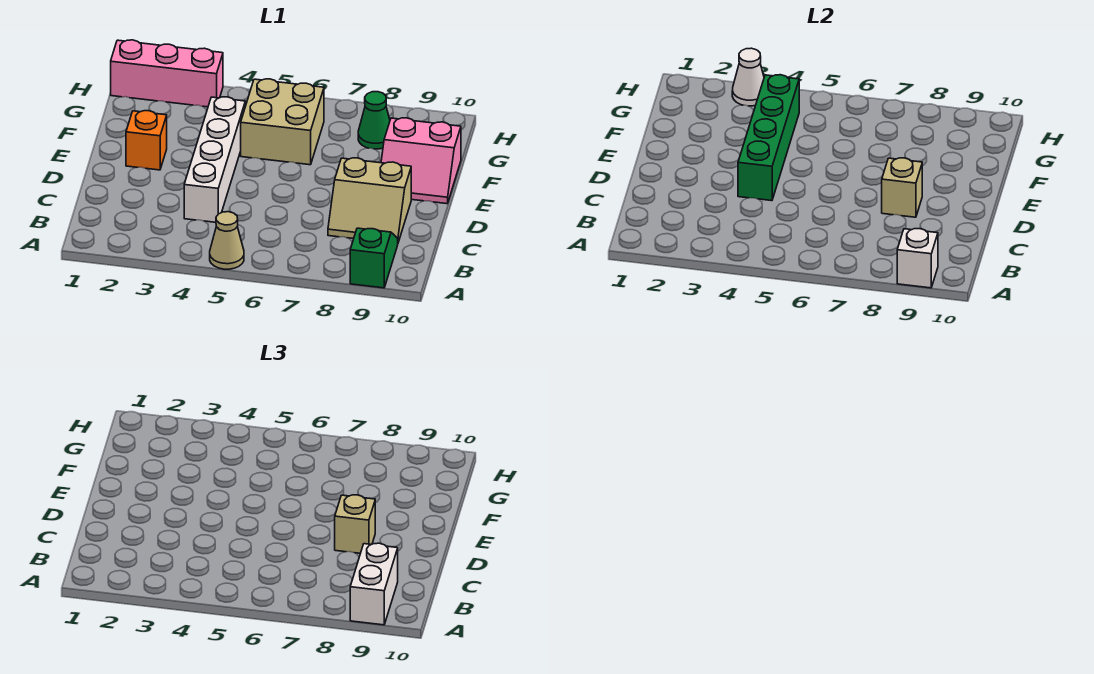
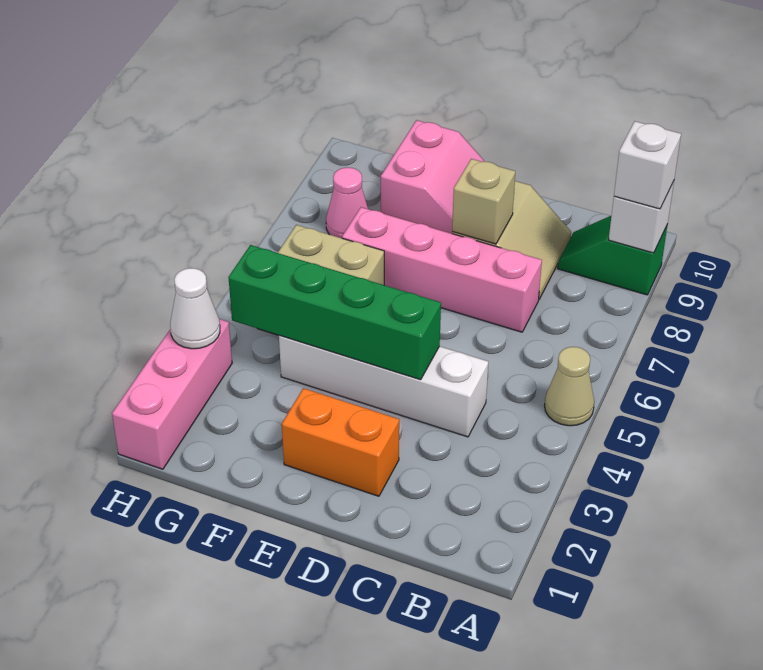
white brick A9:B9 level 3 -> white brick A9 level 3
none -> pink brick C7:F7 level 1
tan brick D8 level 3 -> none
orange brick E2 level 1 -> orange brick D2:E2 level 1
green cone G8 level 1 -> pink cone G8 level 1

